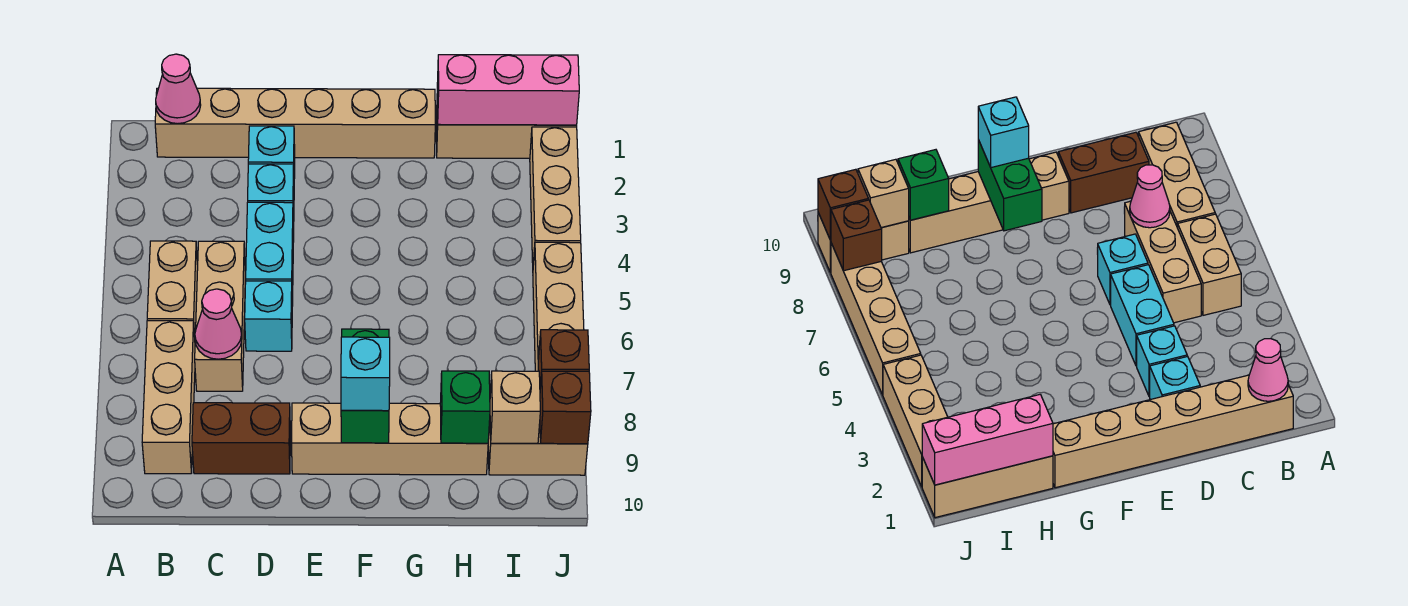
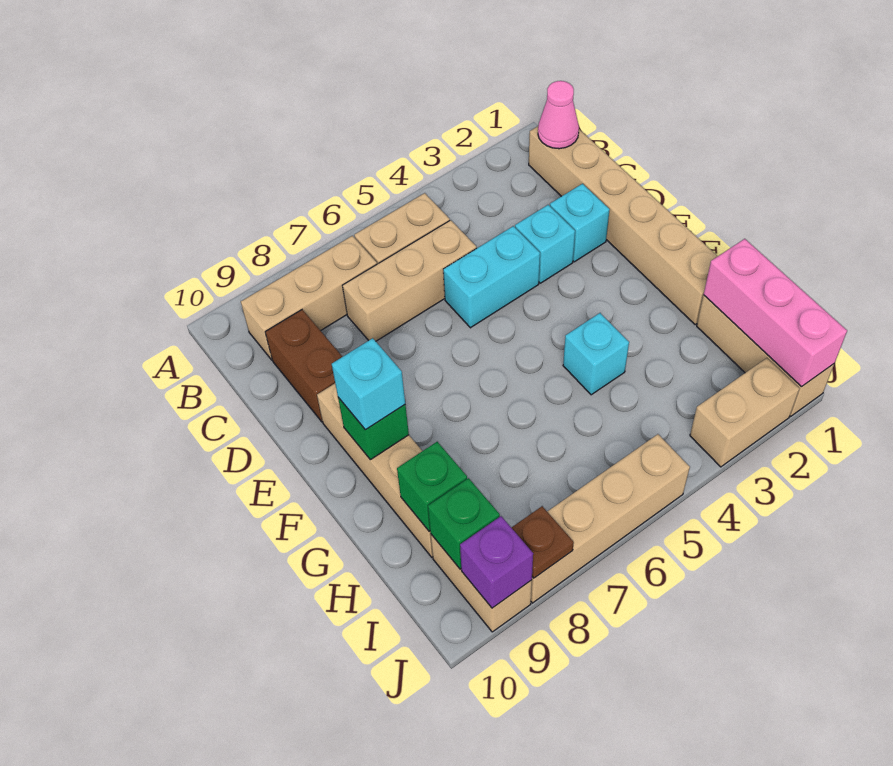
pink cone C7 level 2 -> none
cyan brick D6 level 1 -> cyan brick G4 level 1
green brick F8:F9 level 2 -> green brick F9 level 2
tan brick I9 level 2 -> green brick I9 level 2
tan brick J2:J4 level 1 -> tan brick J2:J3 level 1
brown brick J8 level 2 -> brown plate J8 level 2
brown brick J9 level 2 -> purple brick J9 level 2

